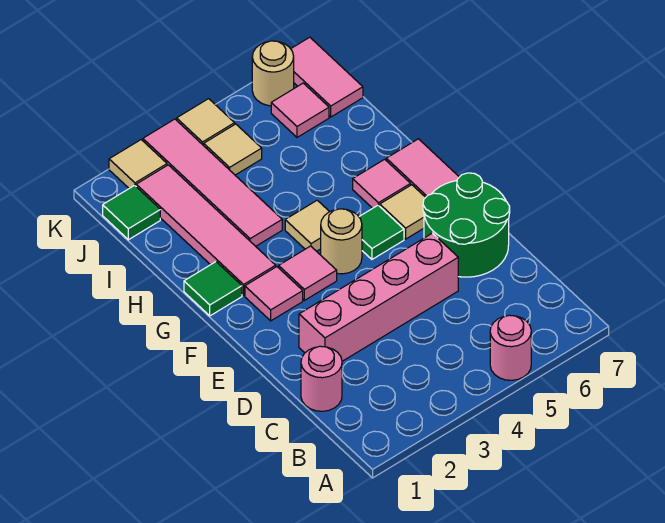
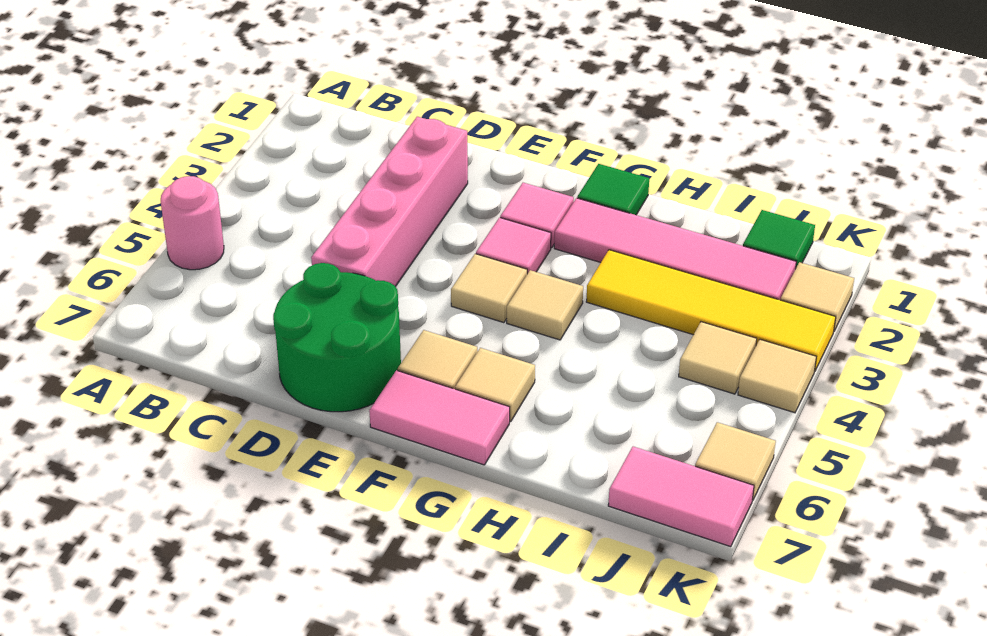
pink round brick C1 level 1 -> none
tan round brick F4 level 1 -> tan tile F4 level 1
green tile F5 level 1 -> none
pink tile G6 level 1 -> tan tile G6 level 1
pink tile H3:K3 level 1 -> yellow tile H3:K3 level 1
pink tile J6 level 1 -> none
tan round brick K6 level 1 -> tan tile K6 level 1

